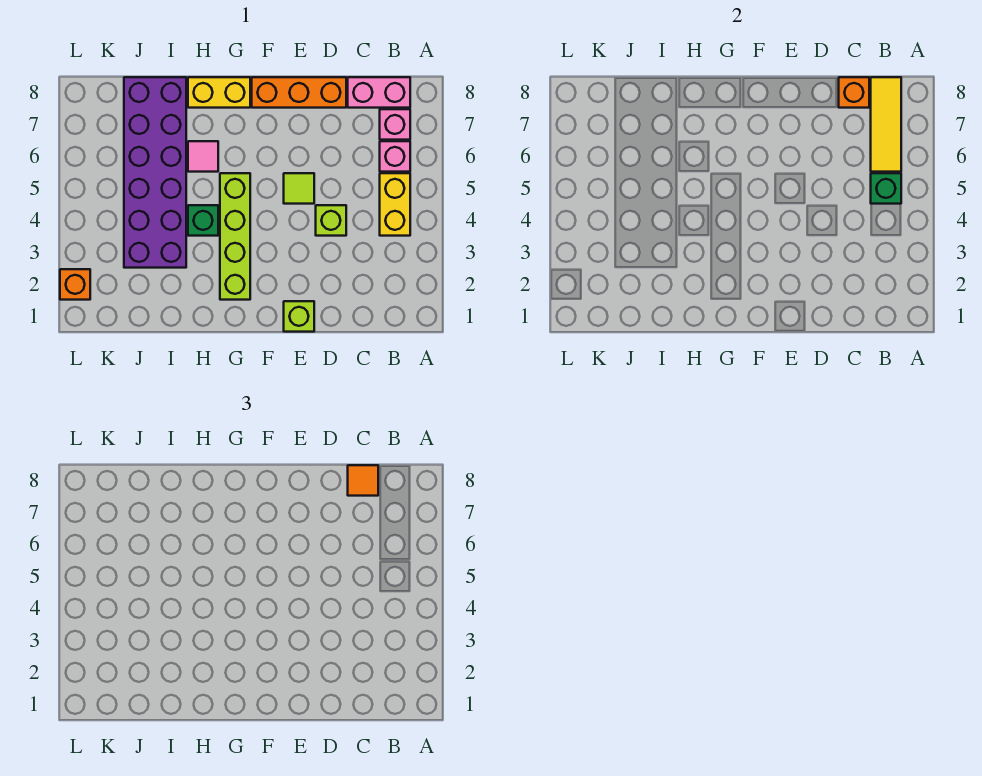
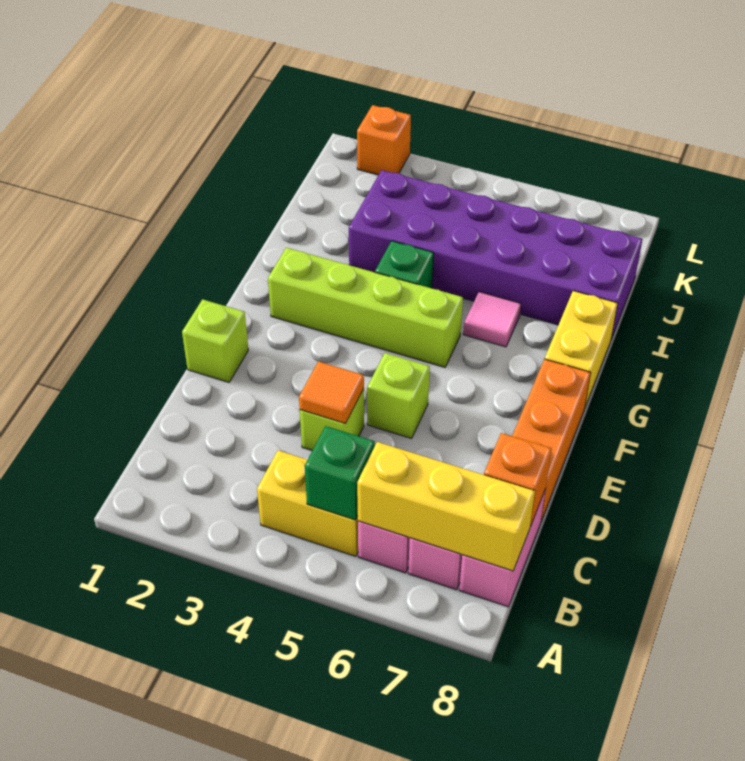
yellow tile B6:B8 level 2 -> yellow brick B6:B8 level 2
orange tile C8 level 3 -> orange tile D4 level 2
lime tile E5 level 1 -> lime brick E5 level 1

